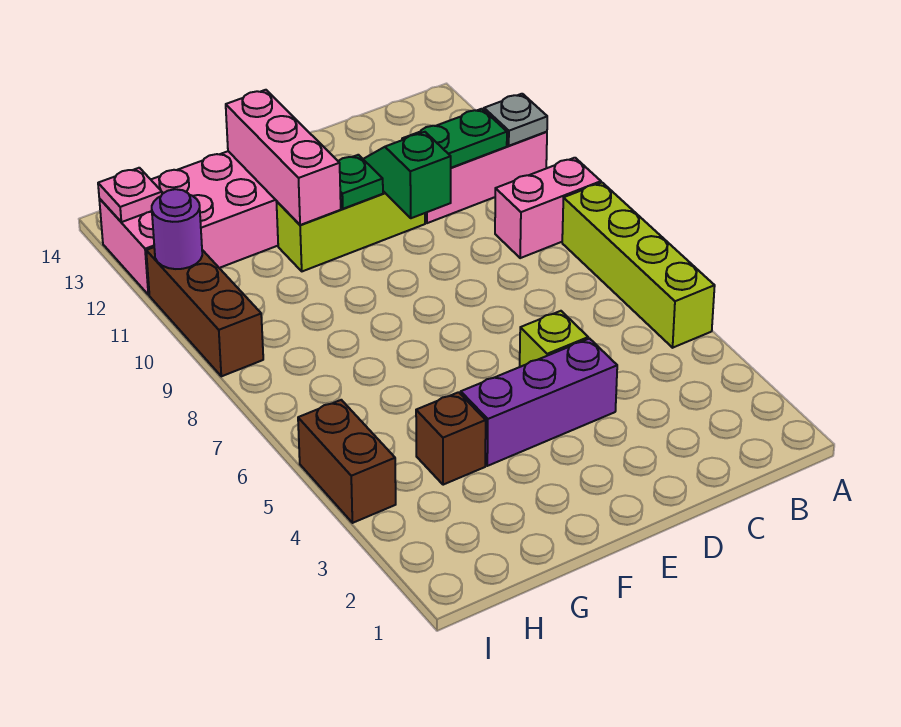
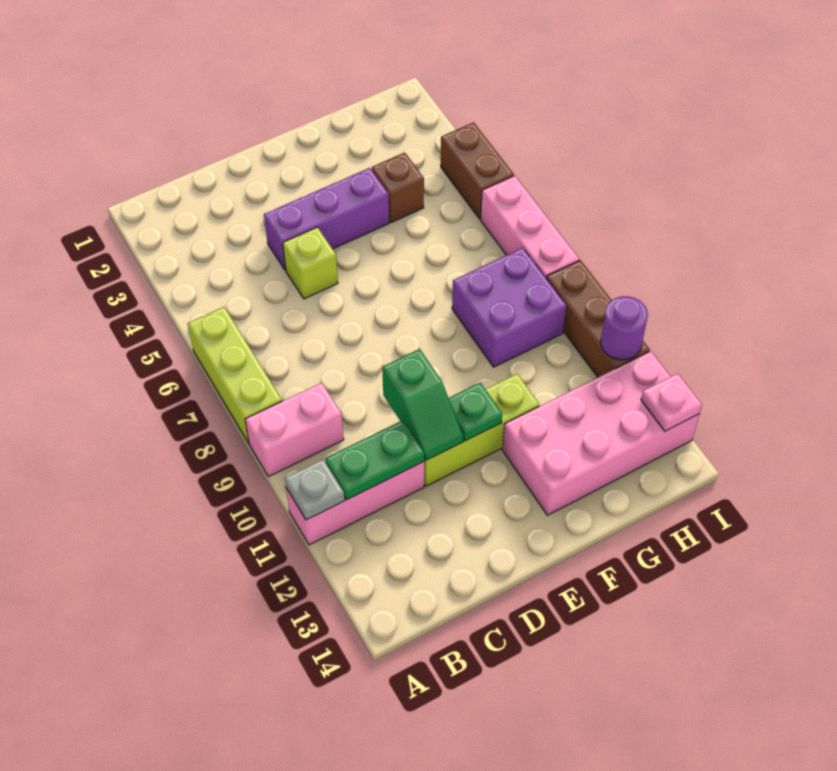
lime brick A5:A8 level 1 -> lime brick A6:A8 level 1
pink brick F11:F13 level 2 -> pink brick I6:I8 level 1
none -> purple brick G8:H9 level 1

